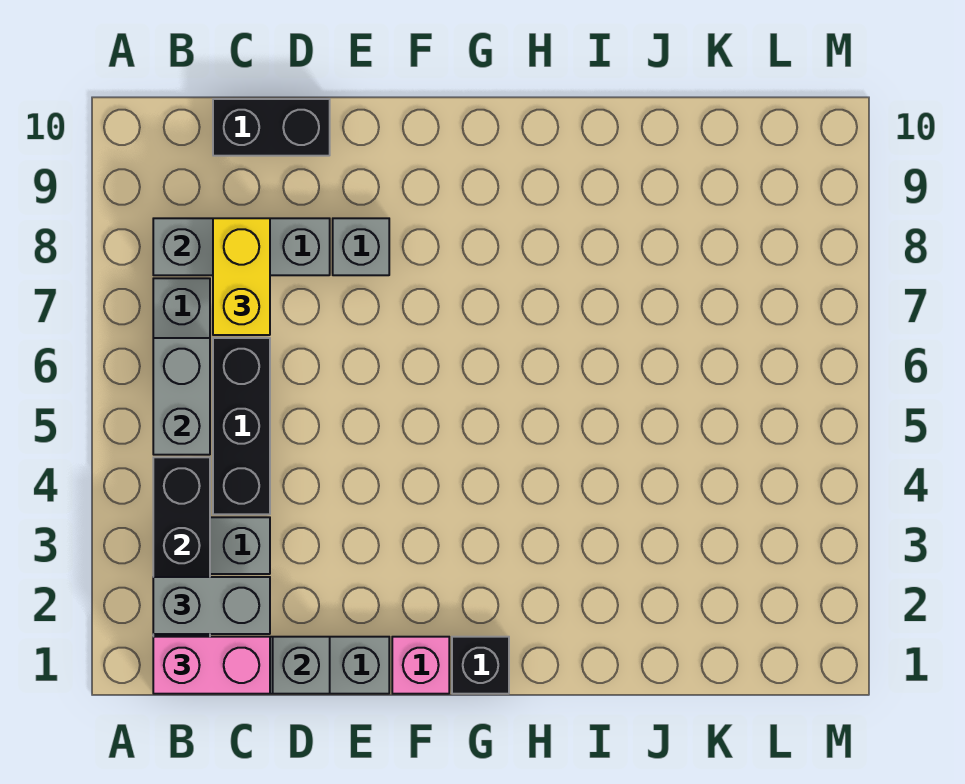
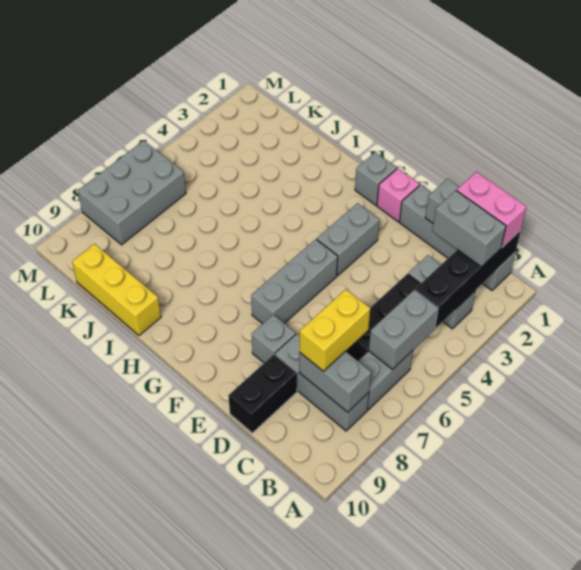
black brick C10:D10 level 1 -> black brick D9:D10 level 1
none -> grey brick F3:F4 level 1
none -> grey brick F5:F7 level 1
black brick G1 level 1 -> grey brick G1 level 1
none -> yellow brick I10:K10 level 1
none -> grey brick L6:M8 level 1

